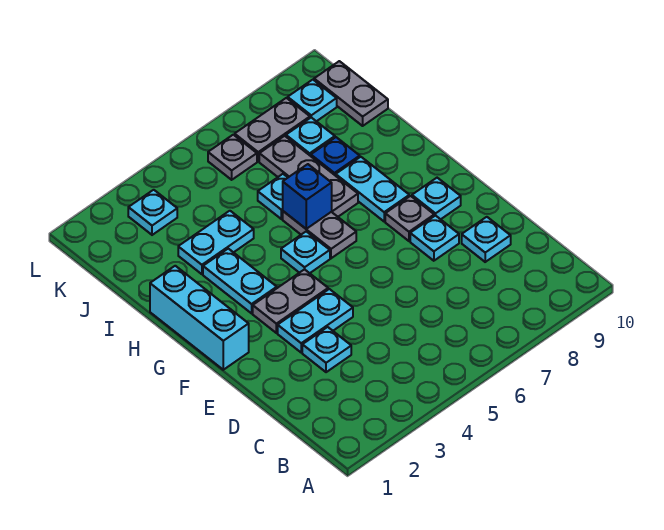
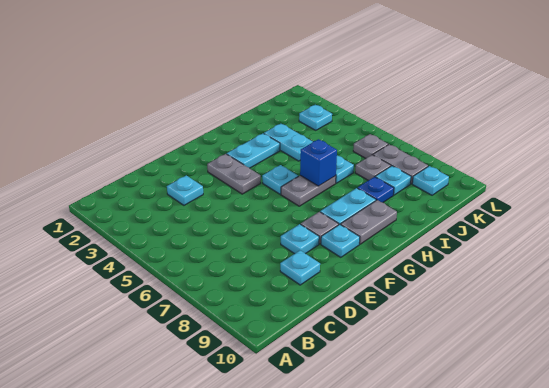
cyan plate E3:E4 level 1 -> none
cyan brick F1:H1 level 1 -> none
grey plate H7:J7 level 1 -> grey plate J7 level 1
grey plate J10:K10 level 1 -> grey plate G9:H9 level 1

